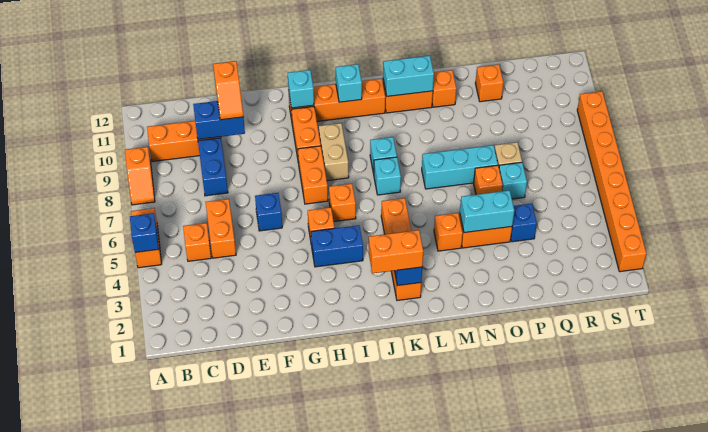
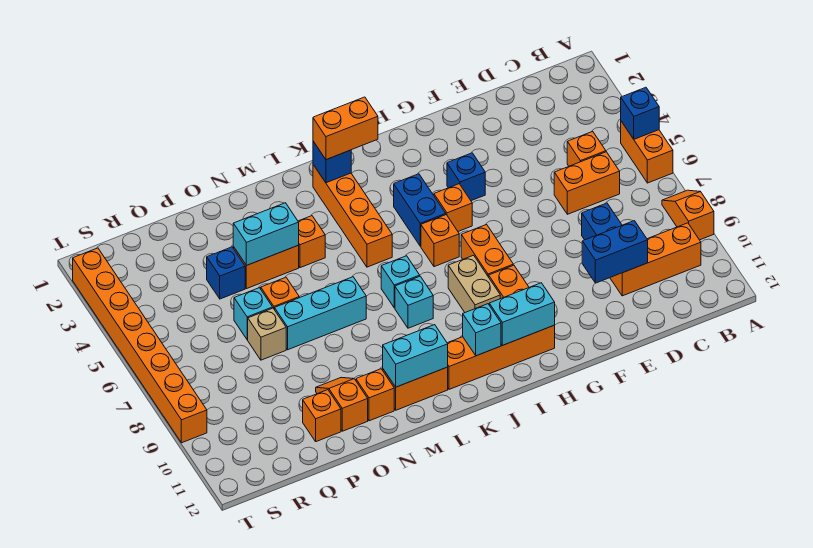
orange brick D5:D6 level 1 -> orange brick C6:D6 level 1
orange slope E10:E11 level 3 top 11 -> orange slope O10:O11 level 1 top 11
blue brick F6 level 1 -> blue brick G4 level 1
blue brick H4:I4 level 1 -> blue brick I4:I5 level 1
cyan brick H11 level 2 -> cyan brick H11:I11 level 2

